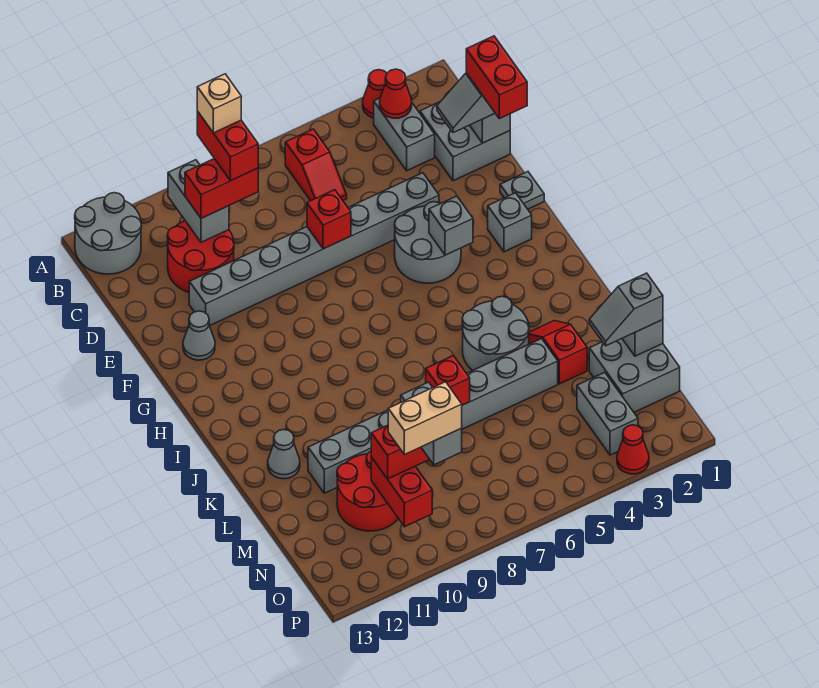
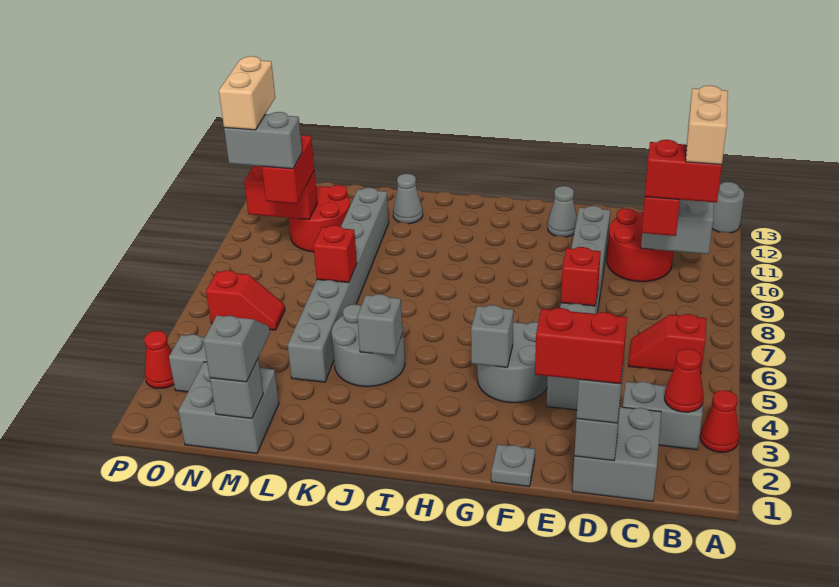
grey round brick A12:B13 level 1 -> grey round brick A13 level 1
tan brick B9 level 5 -> tan brick B9:B10 level 5
grey brick G2 level 1 -> grey brick J4 level 2
red slope K3:L3 level 1 top L -> red slope N6:O6 level 1 top O

